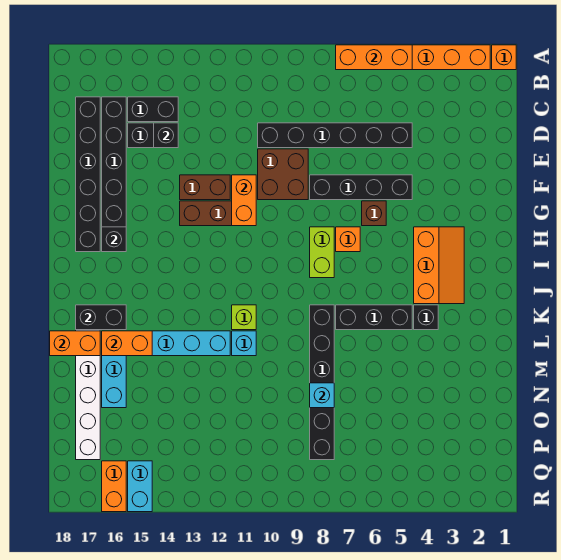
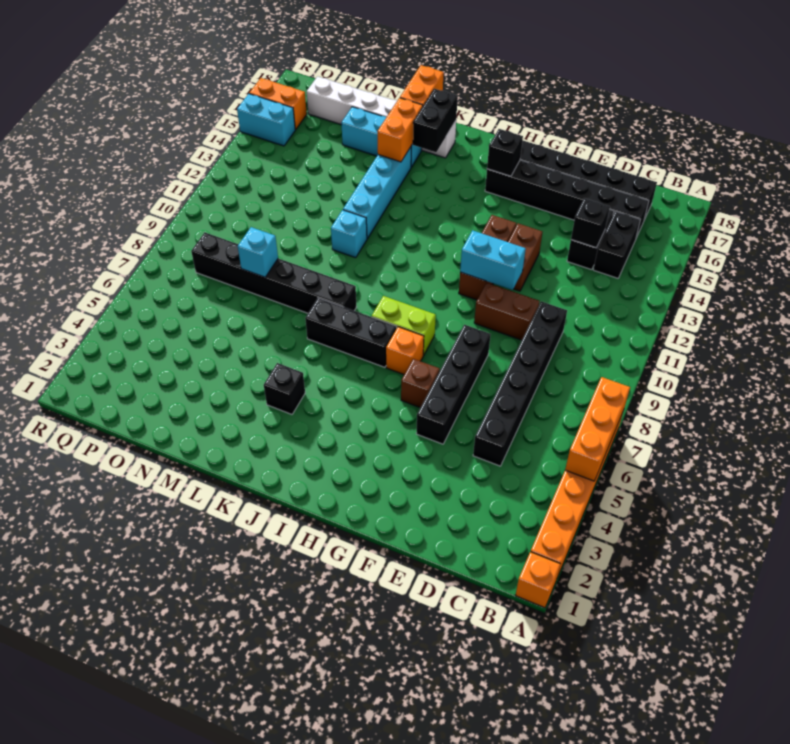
brown brick E9:F10 level 1 -> brown brick E10:F10 level 1
orange brick F11:G11 level 2 -> cyan brick F11:G11 level 2
orange slope H3:J4 level 1 top 4 -> none
black brick K5:K7 level 1 -> black brick I7:K7 level 1
lime brick K11 level 1 -> none

